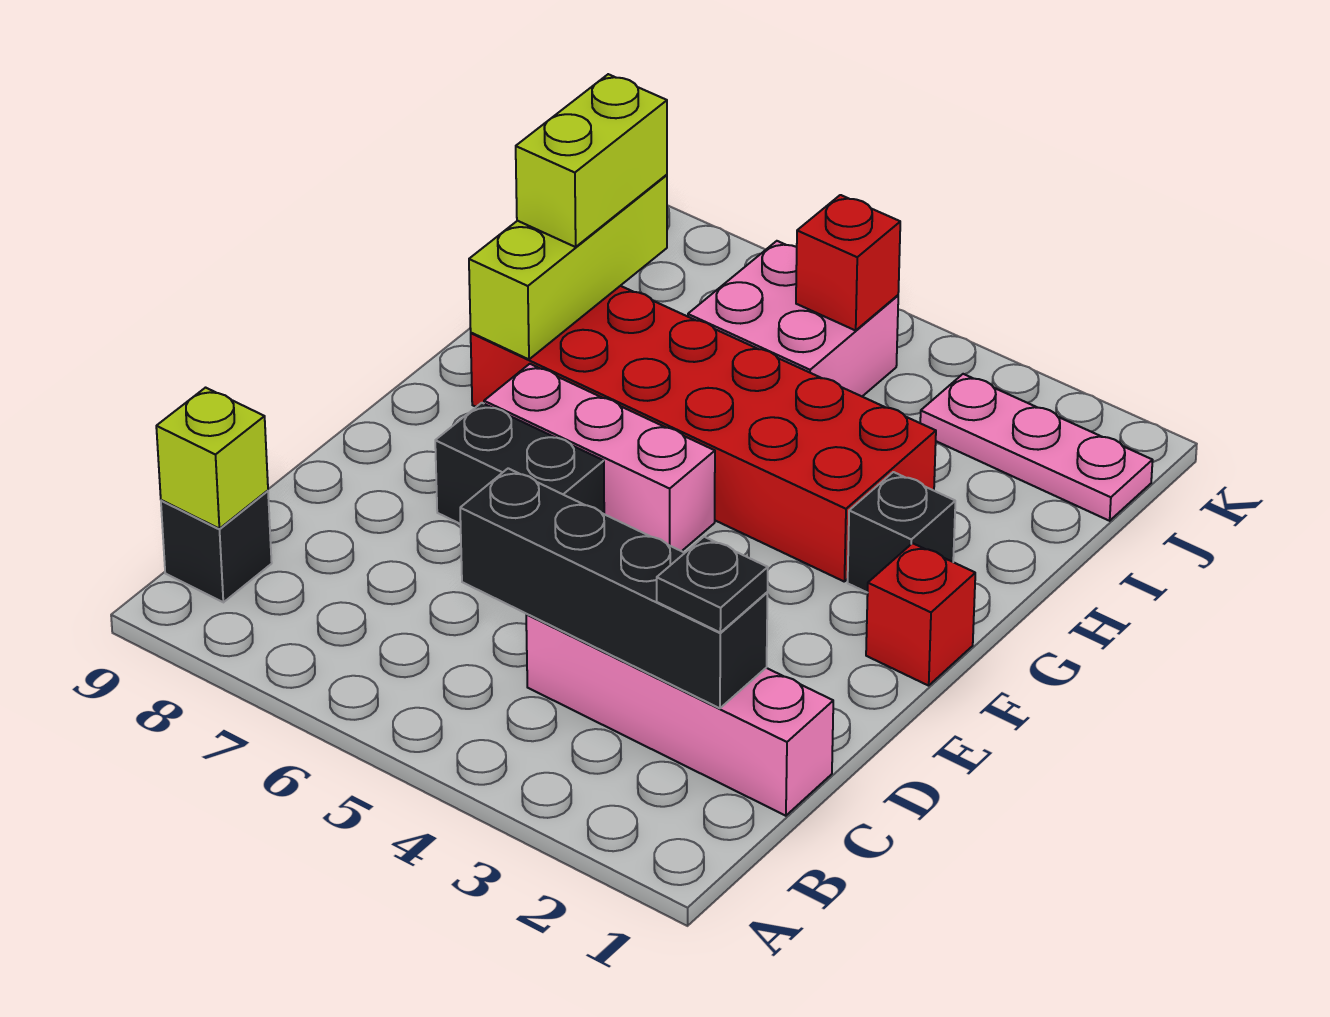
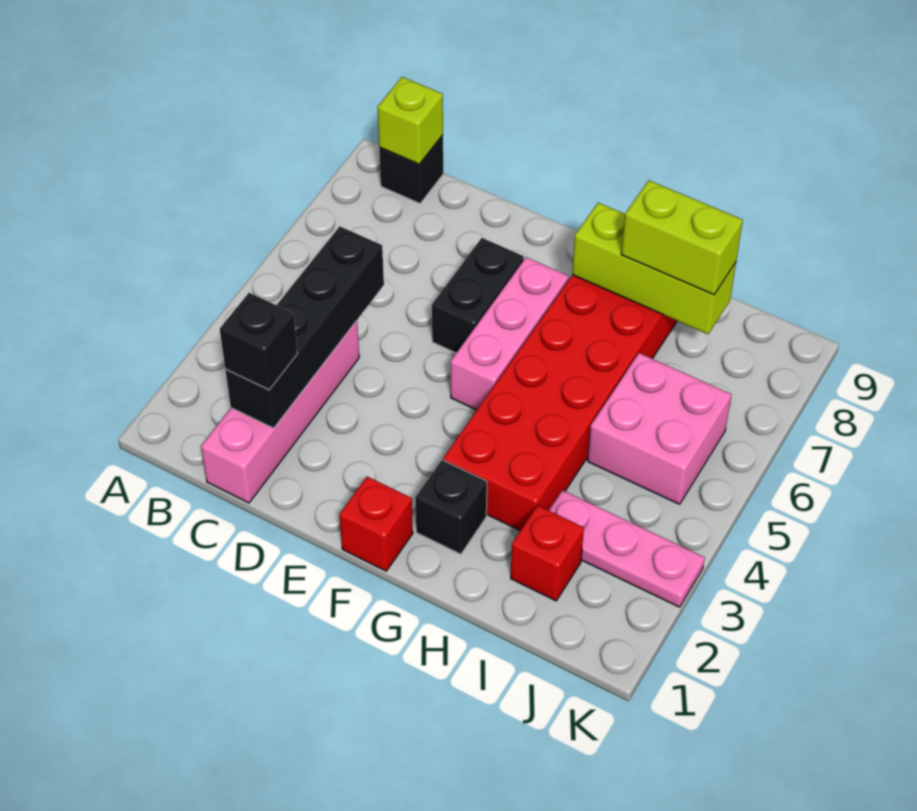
black plate C2 level 3 -> black brick C2 level 3
pink plate J1:J3 level 1 -> pink plate I3:K3 level 1
red brick J5 level 2 -> red brick I2 level 1

